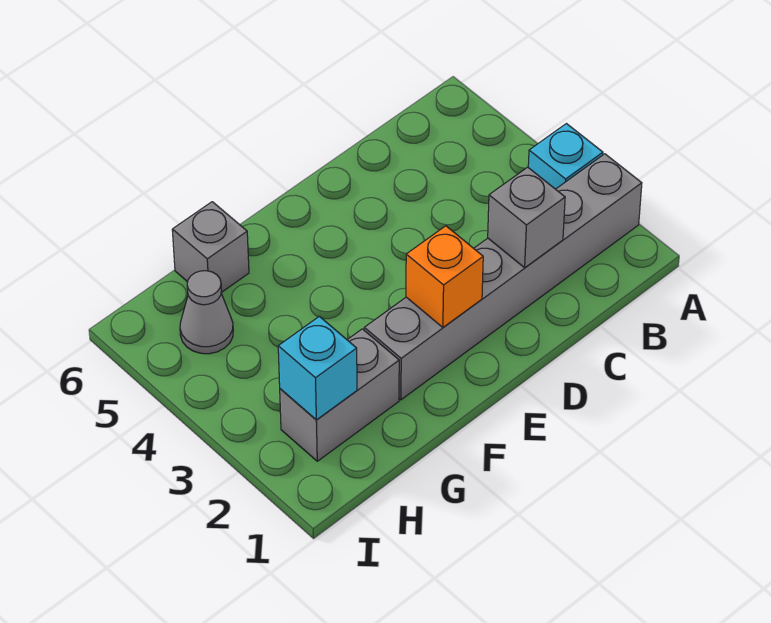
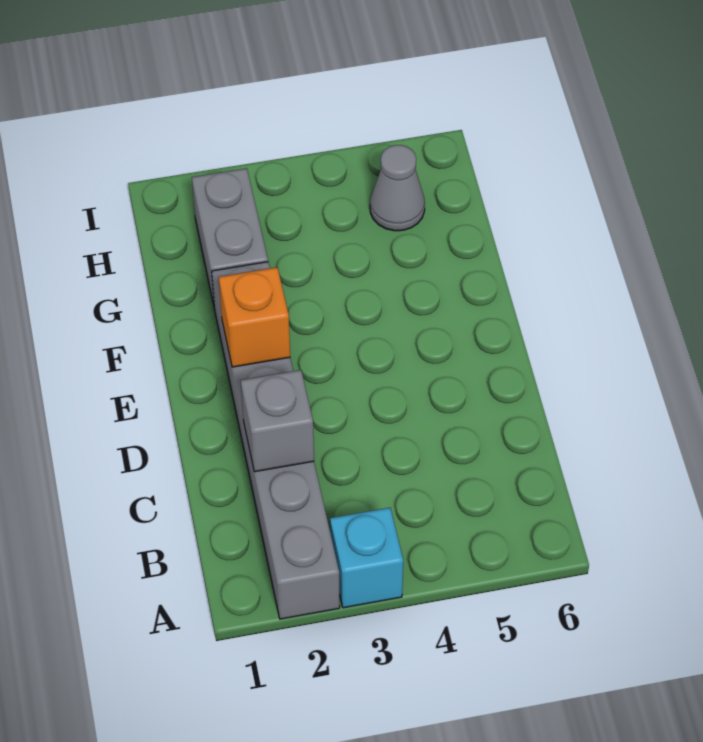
grey brick G6 level 1 -> none
cyan brick H2 level 2 -> none

